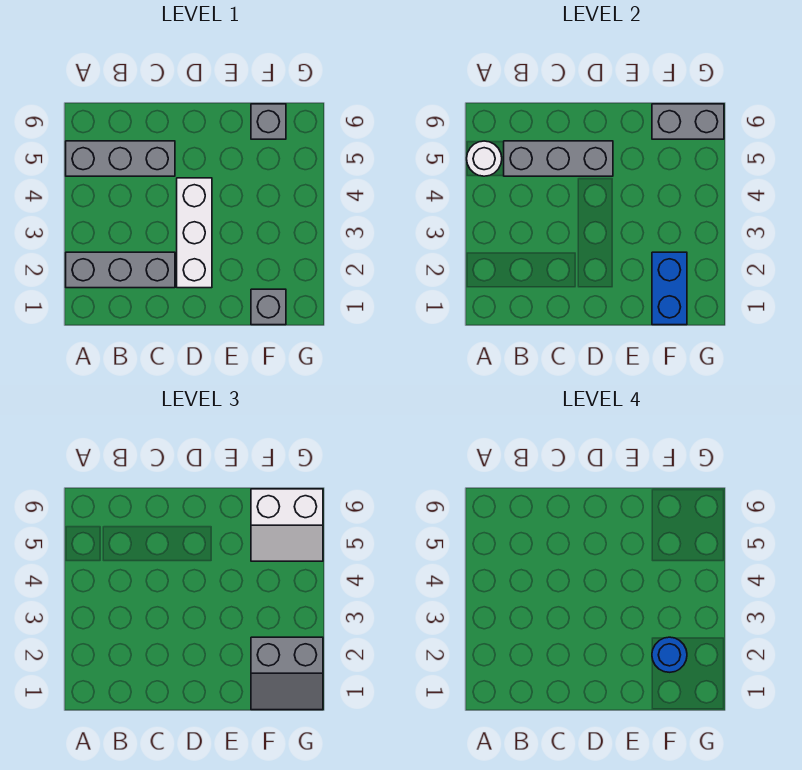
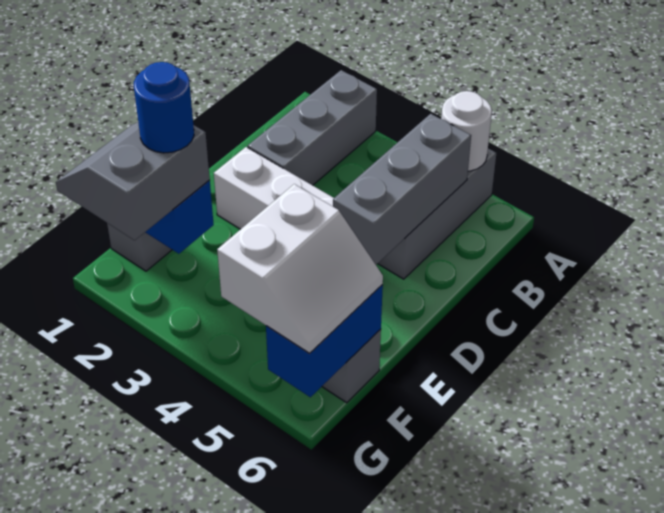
white slope F5:G6 level 3 top 6 -> white slope F5:G6 level 3 top 5
grey brick F6:G6 level 2 -> blue brick F6:G6 level 2

